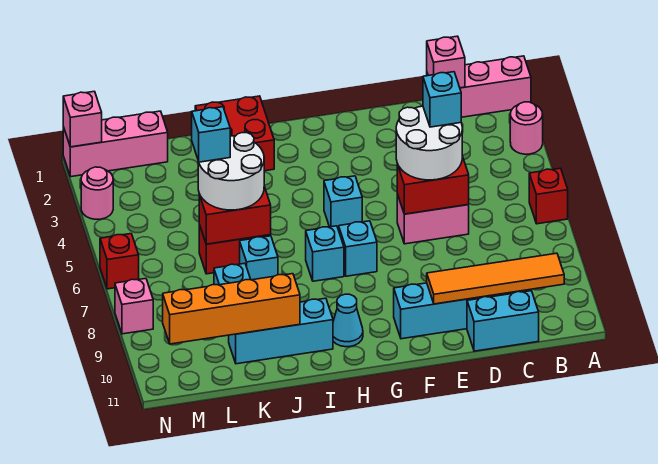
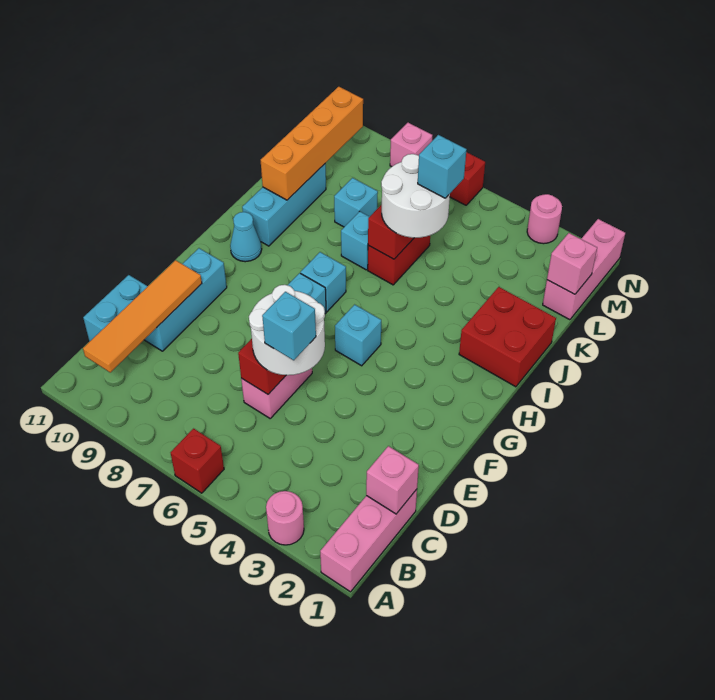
pink brick N1 level 2 -> pink brick L1 level 2

